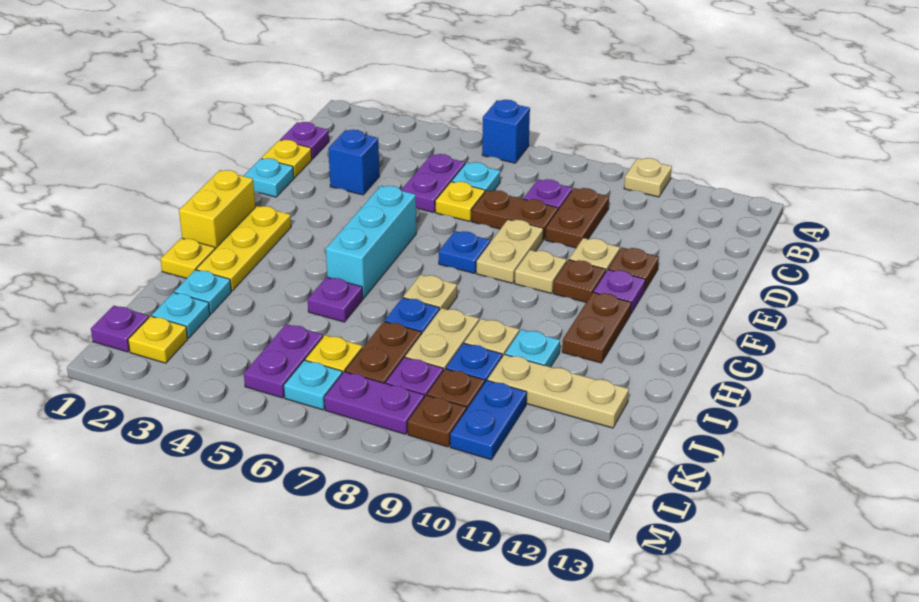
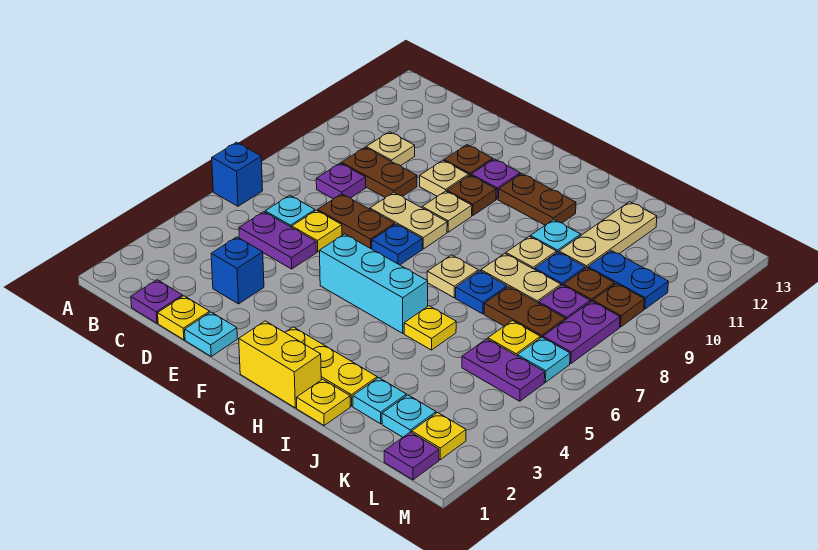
tan plate A10 level 1 -> tan plate C10 level 1
brown plate D7:D8 level 1 -> brown plate D7:E7 level 1
purple plate I5 level 1 -> yellow plate I5 level 1

